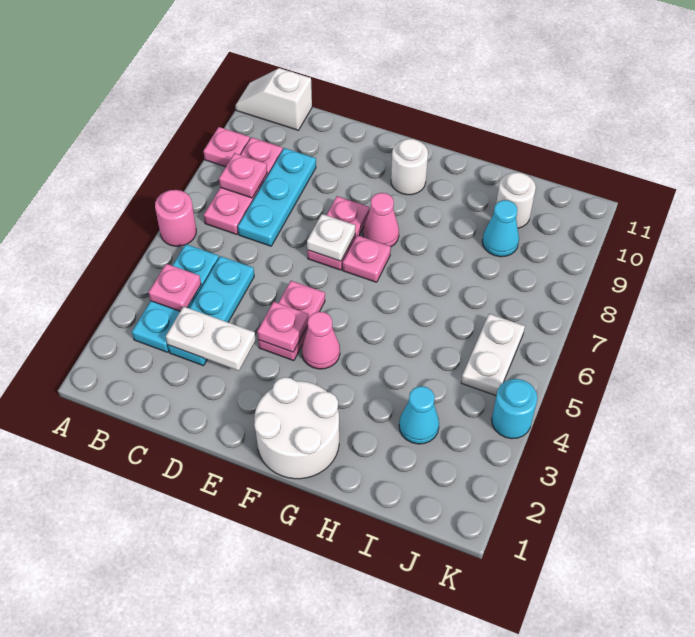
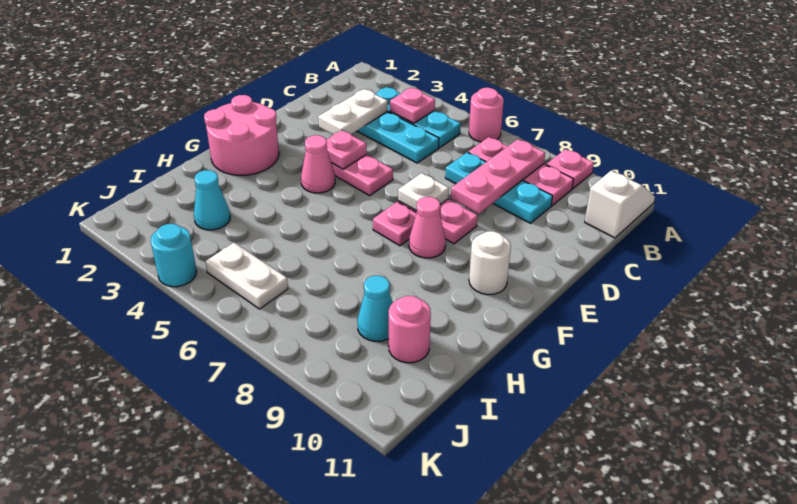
pink plate B8 level 2 -> pink plate B8:D8 level 2
white round brick F1:G2 level 1 -> pink round brick F1:G2 level 1
white round brick I10 level 1 -> pink round brick I10 level 1

